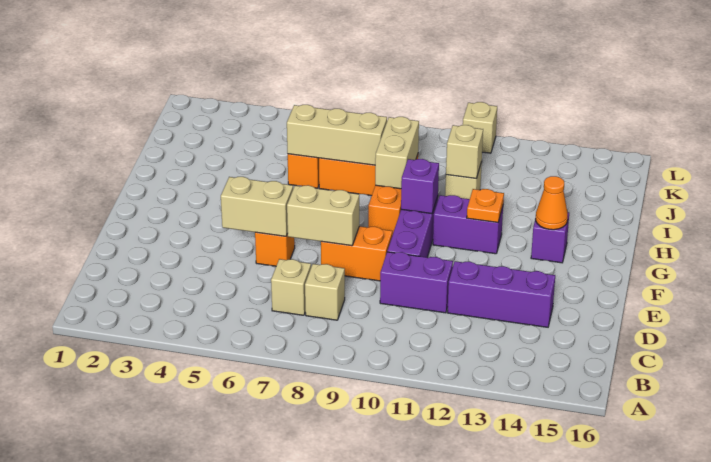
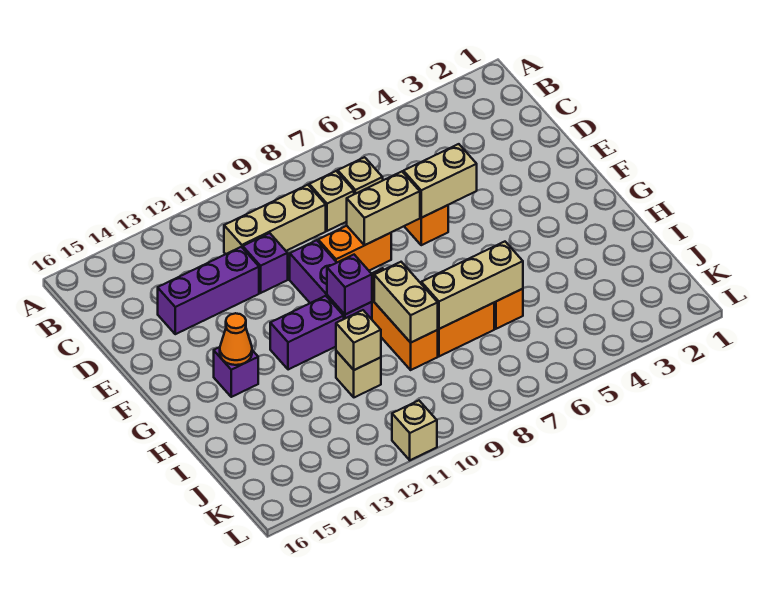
none -> tan brick C9:C11 level 1
purple brick D10:D11 level 1 -> purple brick D11 level 1
orange plate G12 level 2 -> none

